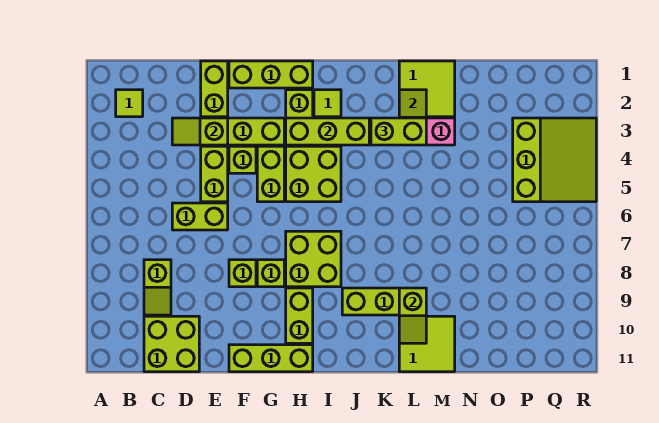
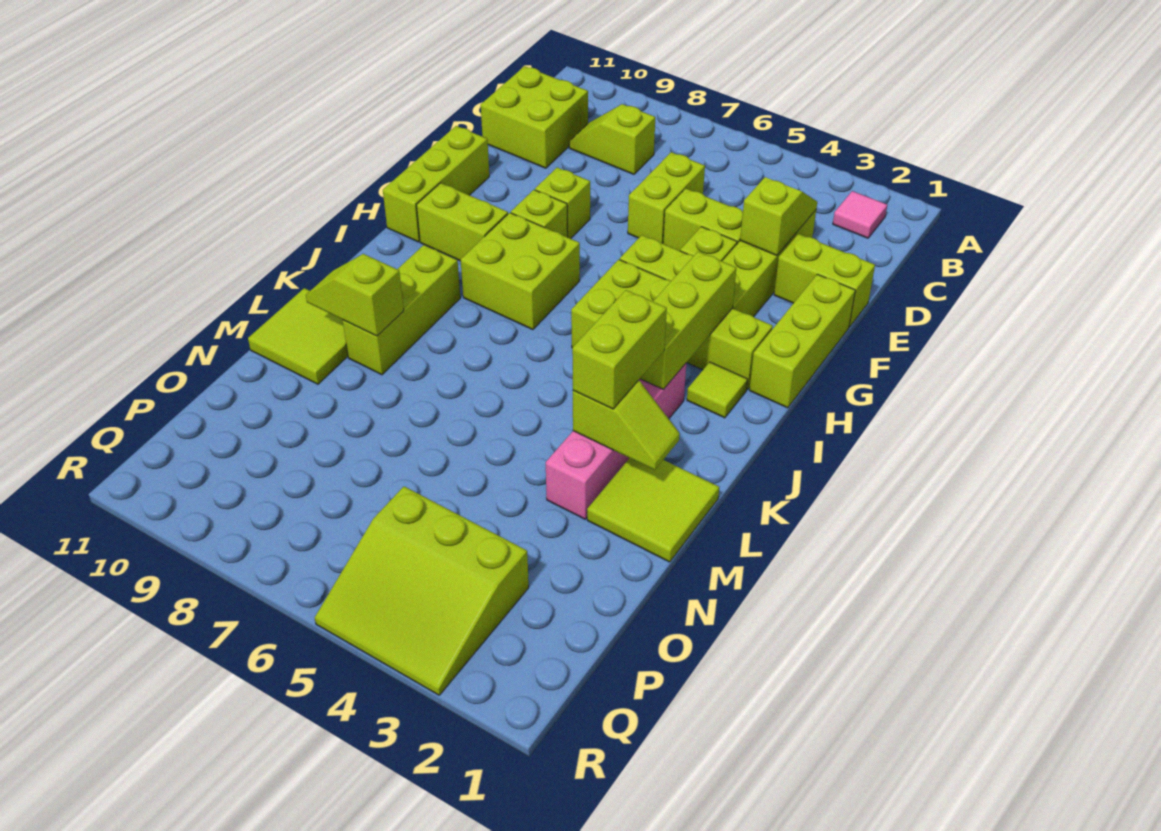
lime tile B2 level 1 -> pink tile B2 level 1

